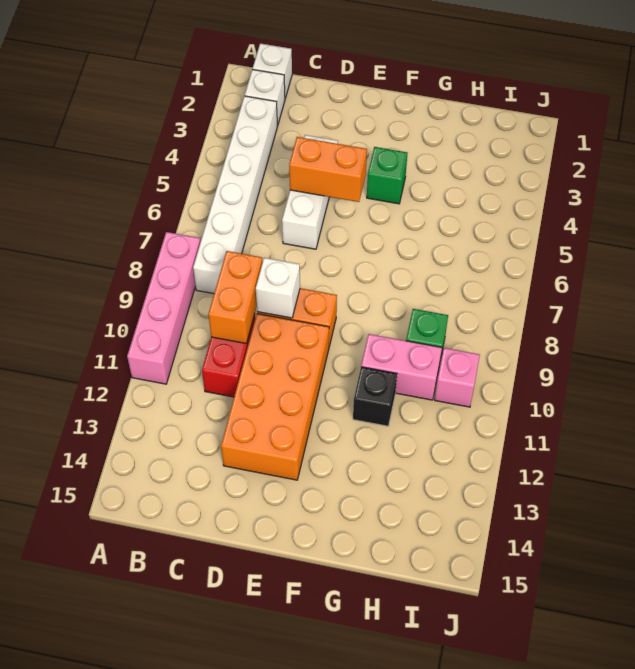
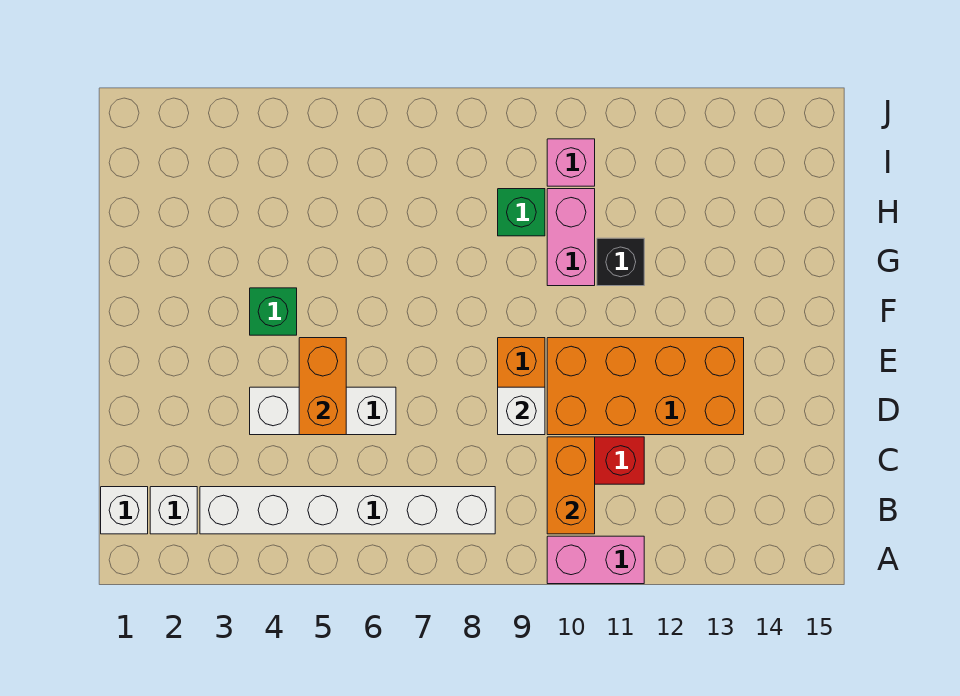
pink brick A8:A11 level 1 -> pink brick A10:A11 level 1
orange brick C9:C10 level 2 -> orange brick B10:C10 level 2

